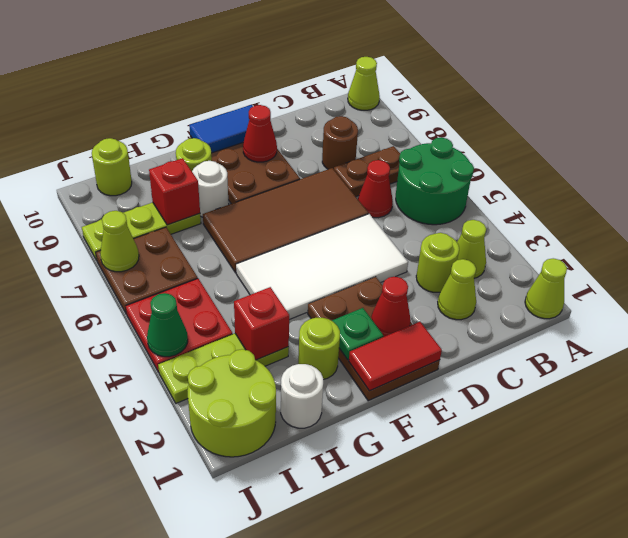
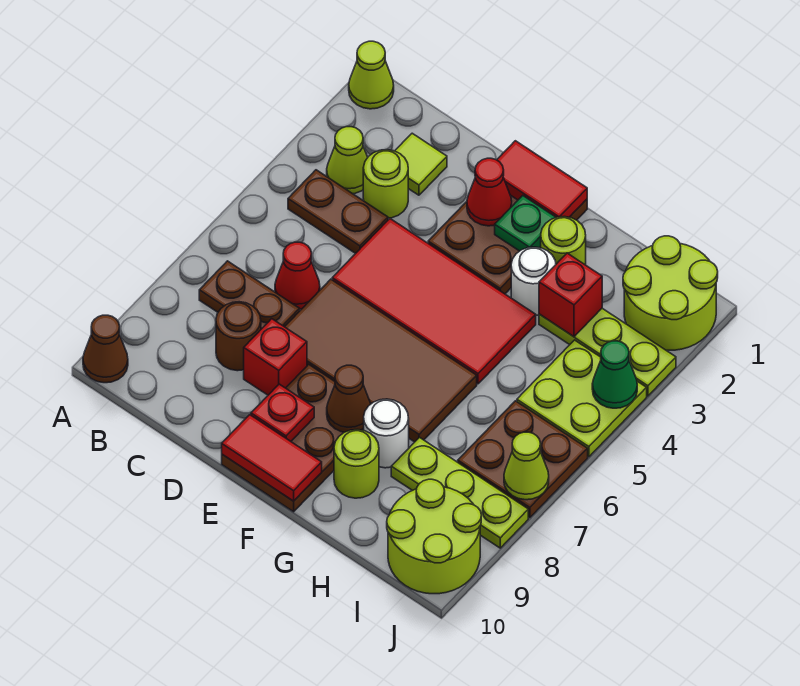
green round brick A5:B6 level 1 -> none
lime cone A10 level 1 -> brown cone A10 level 1
none -> brown plate B4:C4 level 1
lime cone C2 level 1 -> lime tile C2 level 1
white tile D4:G5 level 1 -> red tile D4:G5 level 1
red cone E9 level 2 -> red plate E9 level 2
blue tile E10:F10 level 2 -> red tile E10:F10 level 2
none -> brown cone F8 level 2
white round brick H1 level 1 -> white round brick G3 level 1
red brick H8 level 2 -> red brick D8 level 1
red plate I4:J5 level 1 -> lime plate I4:J5 level 1
lime round brick I10 level 1 -> lime round brick I9:J10 level 1

